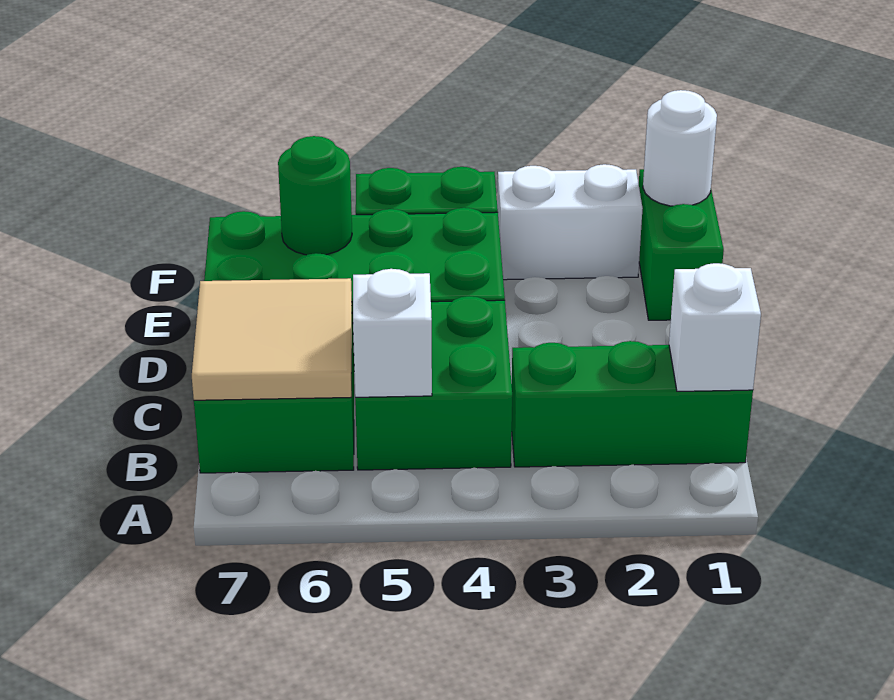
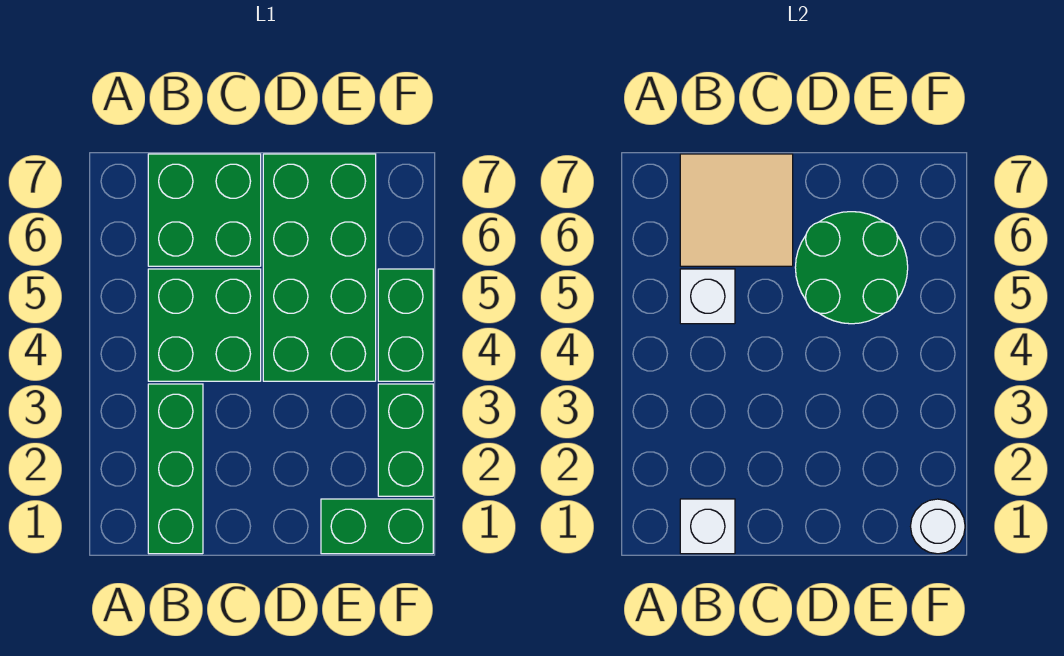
green round brick E6 level 2 -> green round brick D5:E6 level 2
white brick F2:F3 level 1 -> green brick F2:F3 level 1

